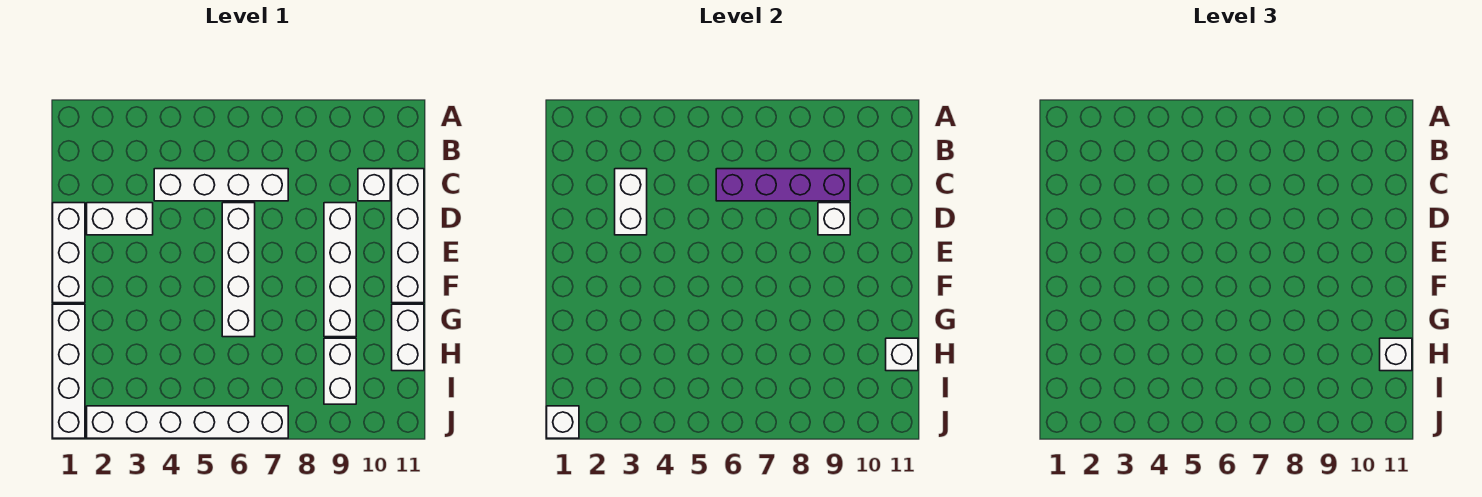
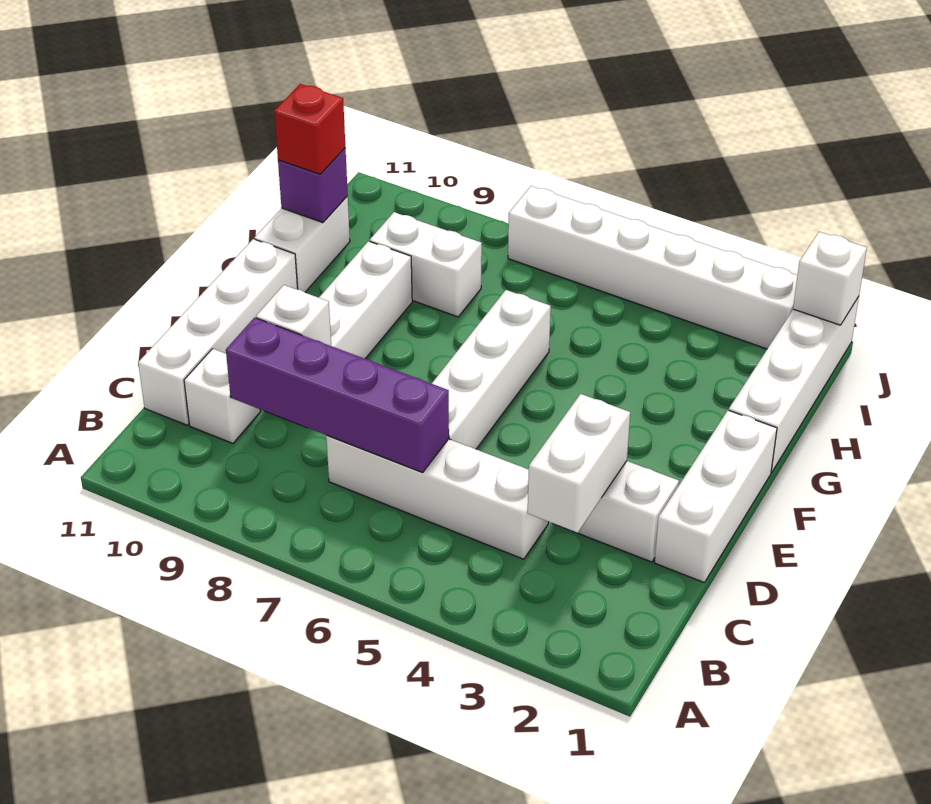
white brick H9:I9 level 1 -> white brick H8:H9 level 1
white brick H11 level 2 -> purple brick H11 level 2
white brick H11 level 3 -> red brick H11 level 3

